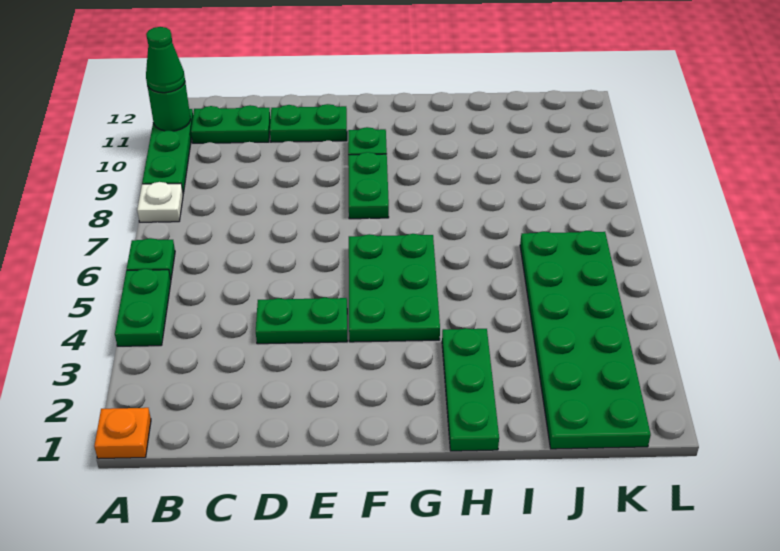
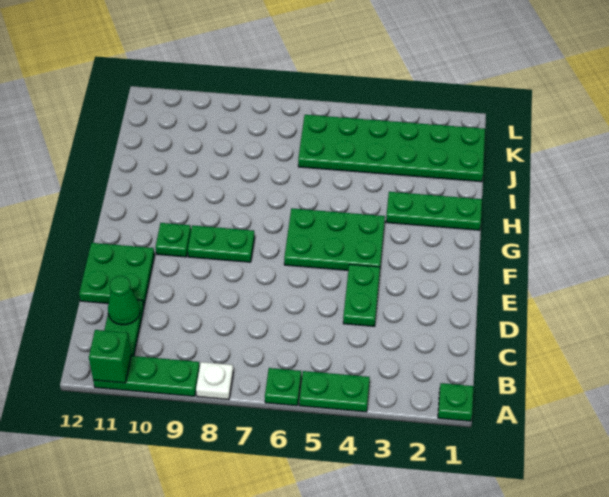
orange plate A1 level 1 -> green plate A1 level 1
green round brick A11 level 2 -> green brick A11 level 2
green cone A11 level 3 -> green cone C11 level 2
green plate D11:E11 level 1 -> green plate D11:E12 level 1

